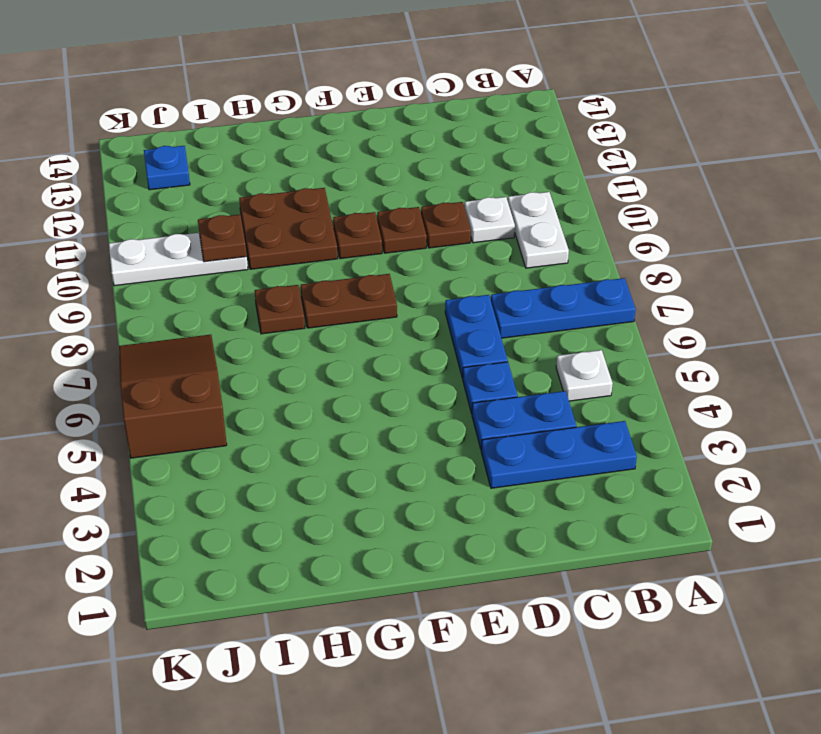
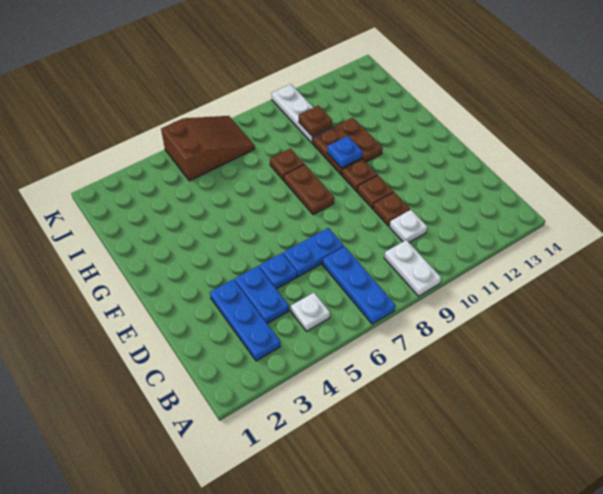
white plate B9:B10 level 1 -> white plate A9:B9 level 1
blue plate J13 level 1 -> blue plate G10 level 2

